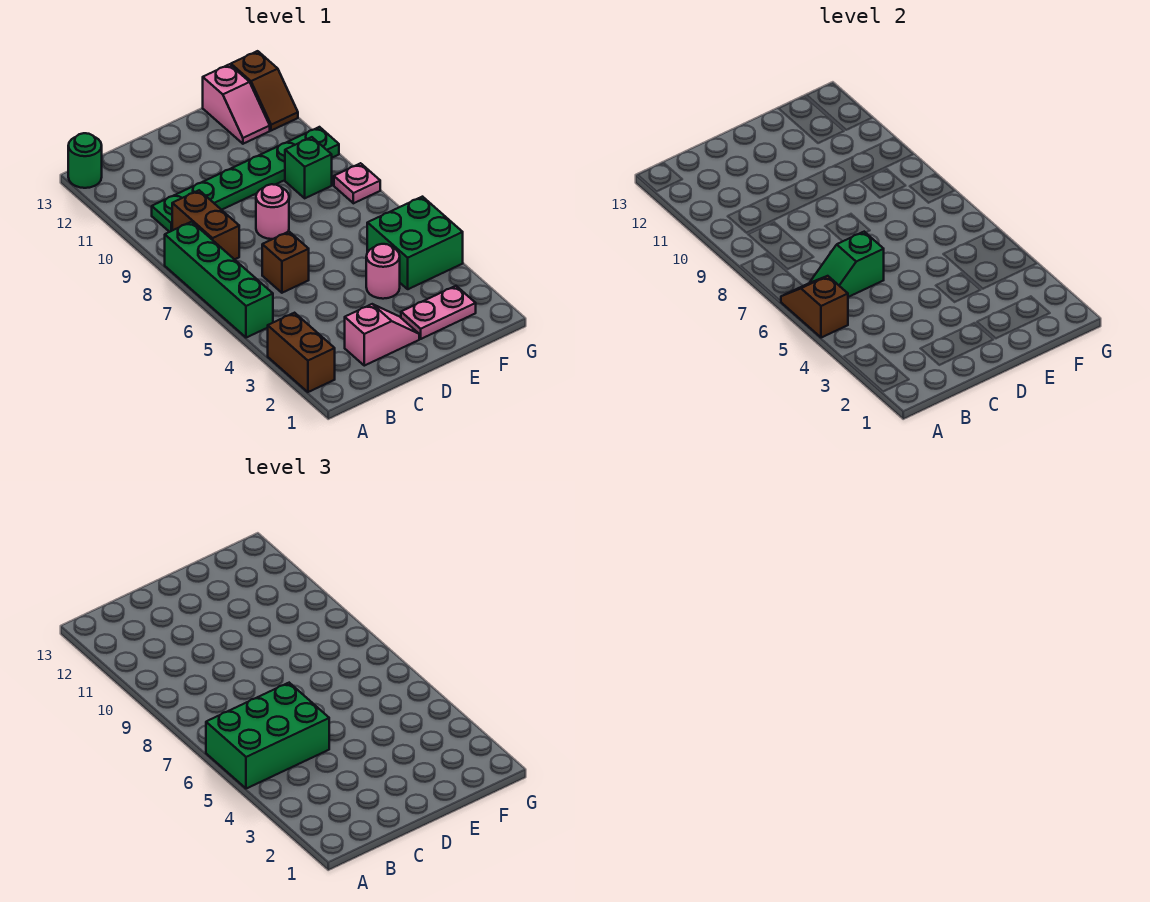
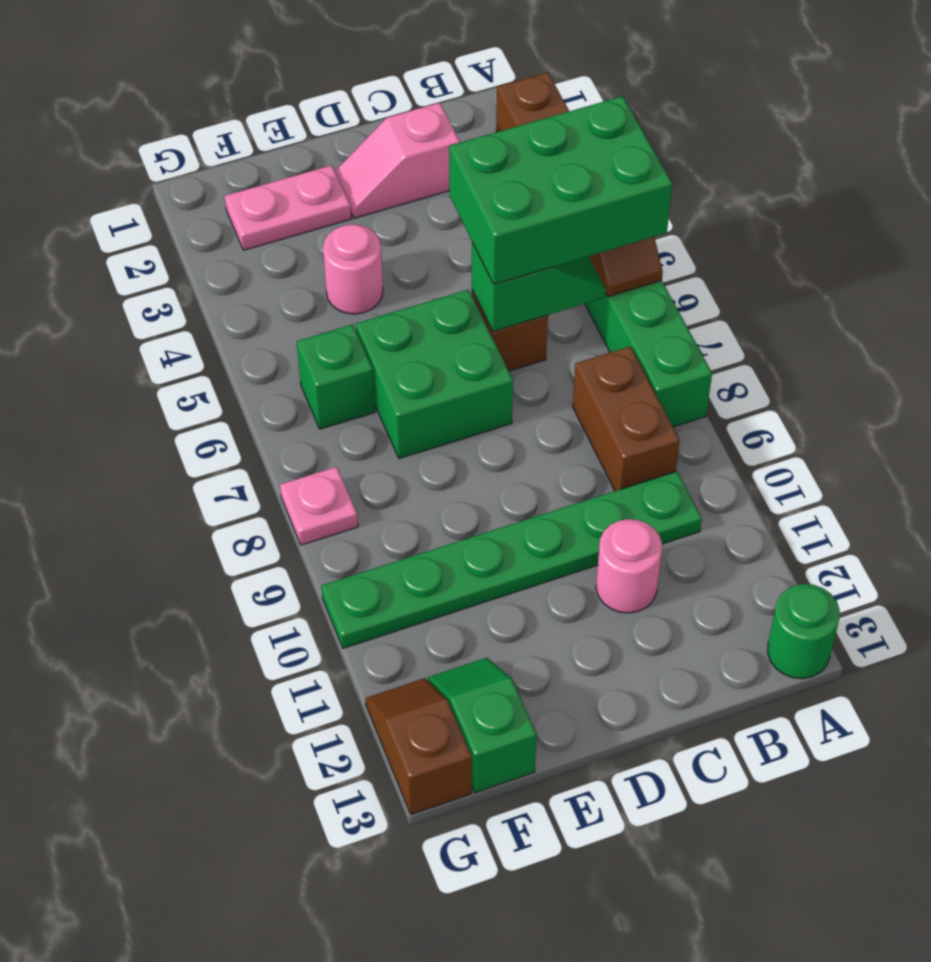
pink round brick D8 level 1 -> pink round brick C11 level 1
green brick F4:G5 level 1 -> green brick D6:E7 level 1
green brick F9 level 1 -> green brick F6 level 1
pink slope F12:F13 level 1 top 13 -> green slope F12:F13 level 1 top 13

